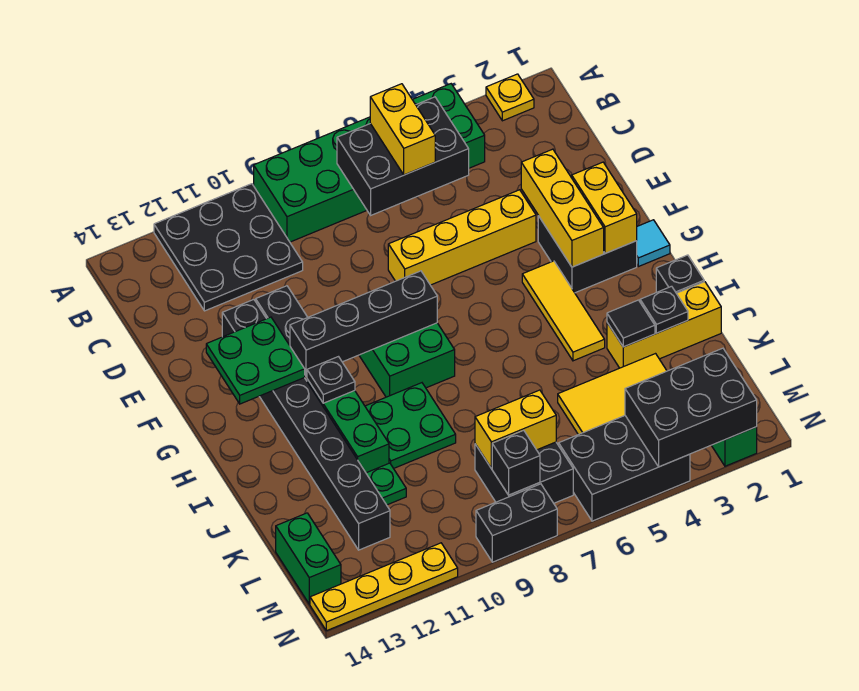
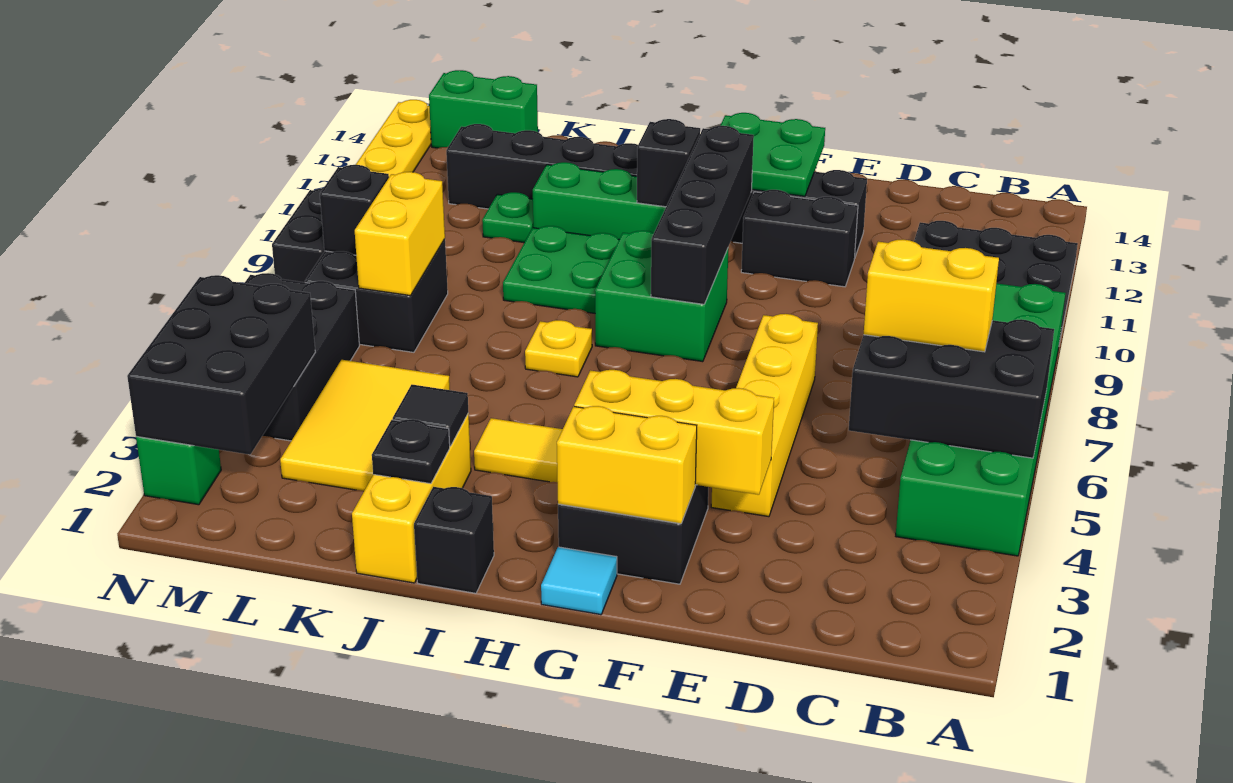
yellow plate A2 level 1 -> yellow plate I7 level 1
black brick B5:C7 level 2 -> black brick A5:C6 level 2
black plate H11 level 2 -> black brick H11 level 2

